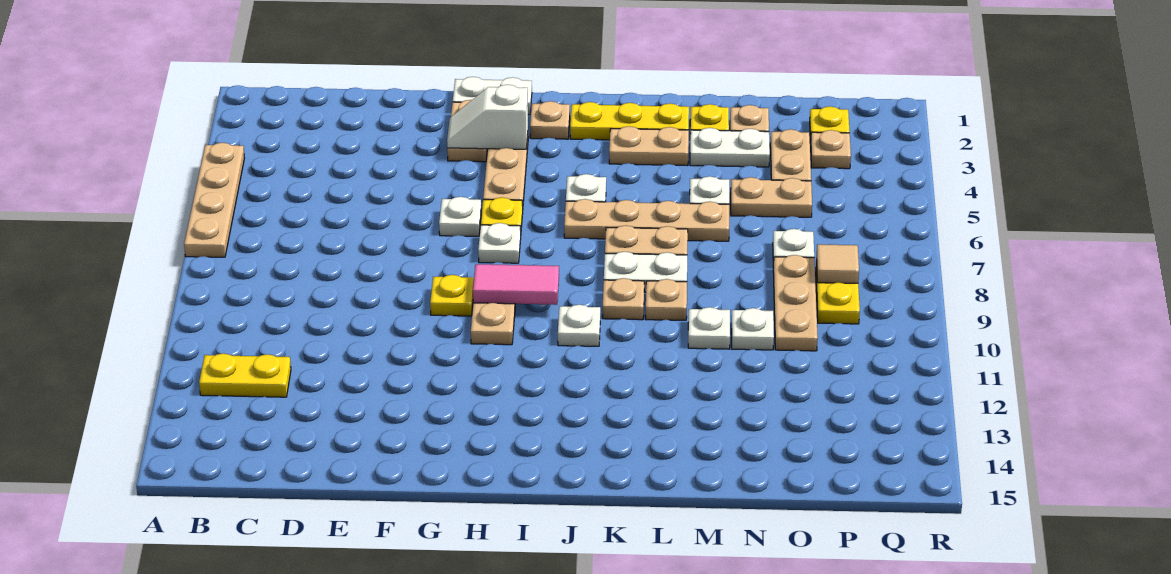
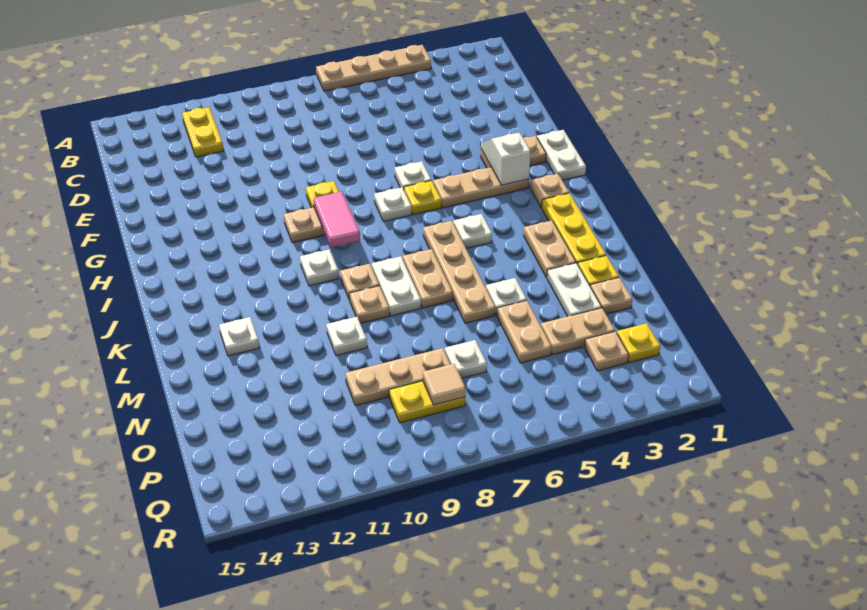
white plate N10 level 1 -> white plate L13 level 1

